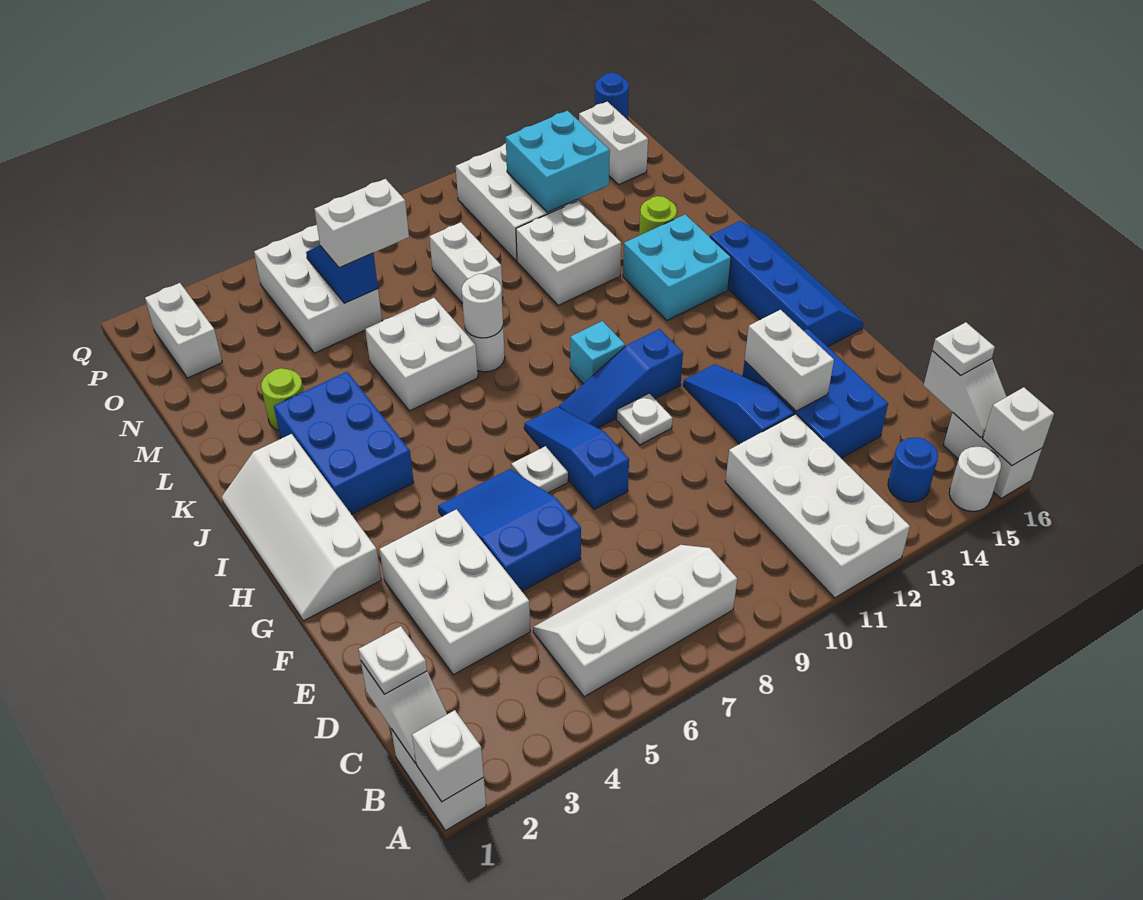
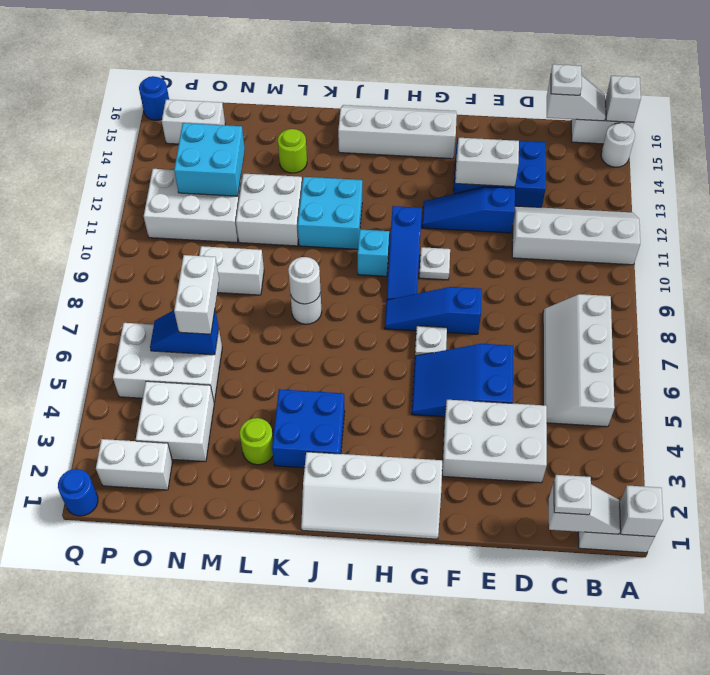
white brick A11:D12 level 1 -> white slope A11:D12 level 1 top 11
blue round brick B14 level 1 -> blue round brick Q1 level 1
blue slope G15:J16 level 1 top 15 -> white slope G15:J16 level 1 top 15
blue brick I3:K4 level 1 -> blue brick J3:K4 level 1
cyan brick J13:K14 level 1 -> cyan brick J11:K12 level 1
white brick K6:L7 level 1 -> white brick N3:O4 level 1

